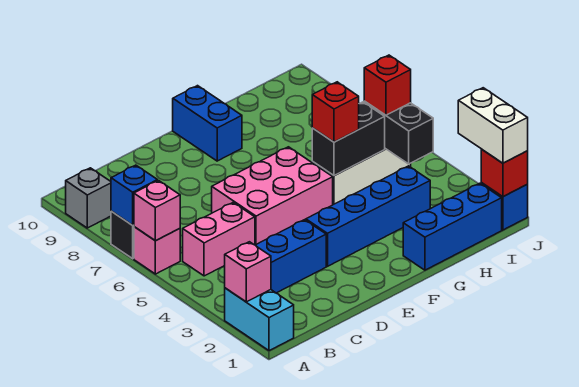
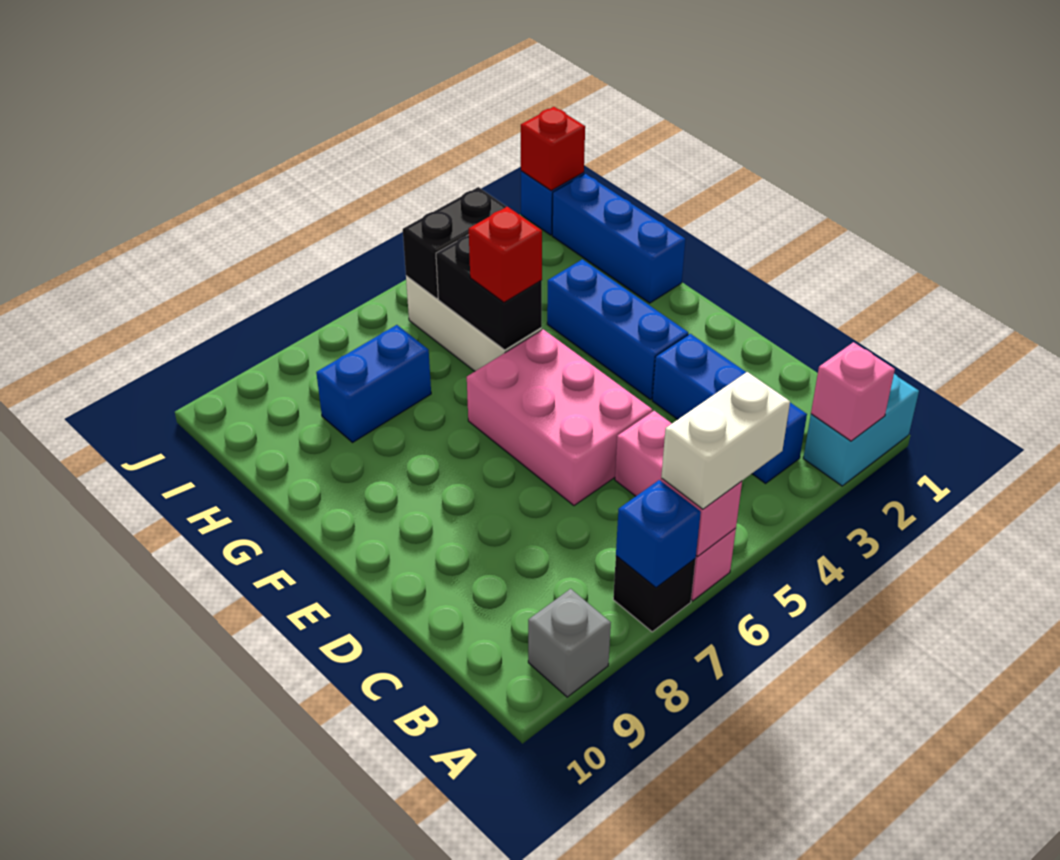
blue brick E3:H3 level 1 -> blue brick E3:G3 level 1
blue brick F9:F10 level 1 -> blue brick H7:H8 level 1
red brick I5 level 3 -> none
white brick J1:J2 level 3 -> white brick A5:A6 level 3

